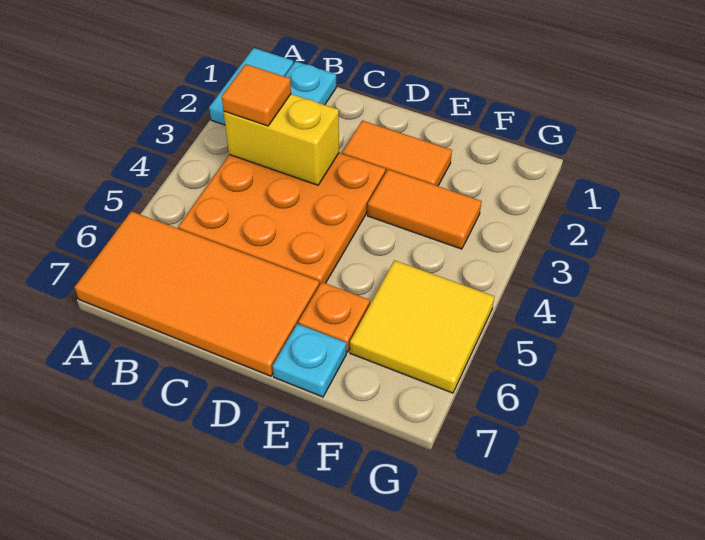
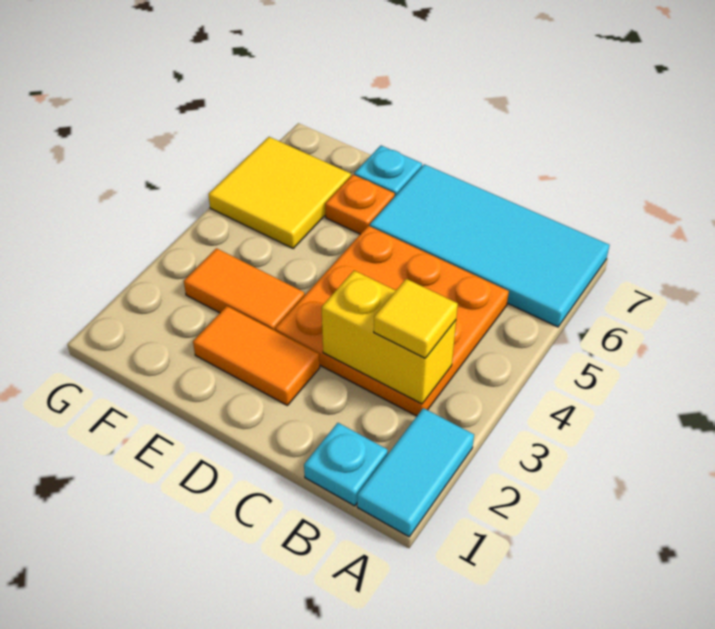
orange tile A6:D7 level 1 -> cyan tile A6:D7 level 1
orange tile B3 level 3 -> yellow tile B3 level 3

